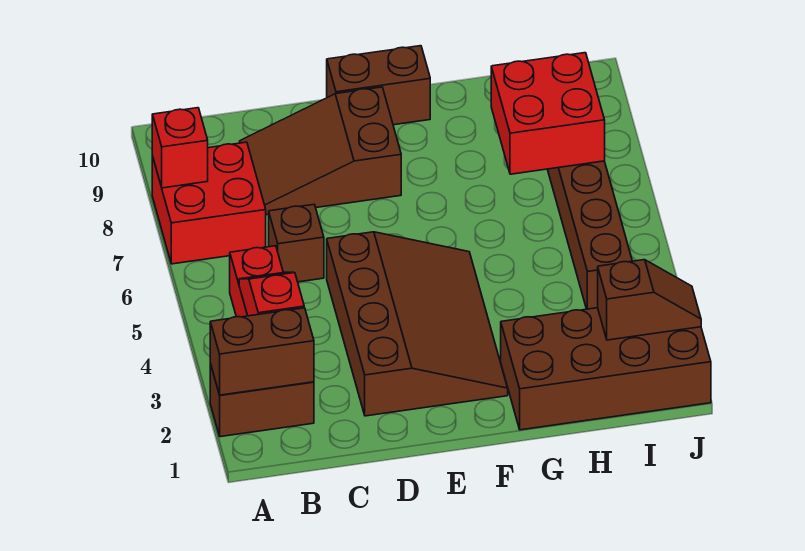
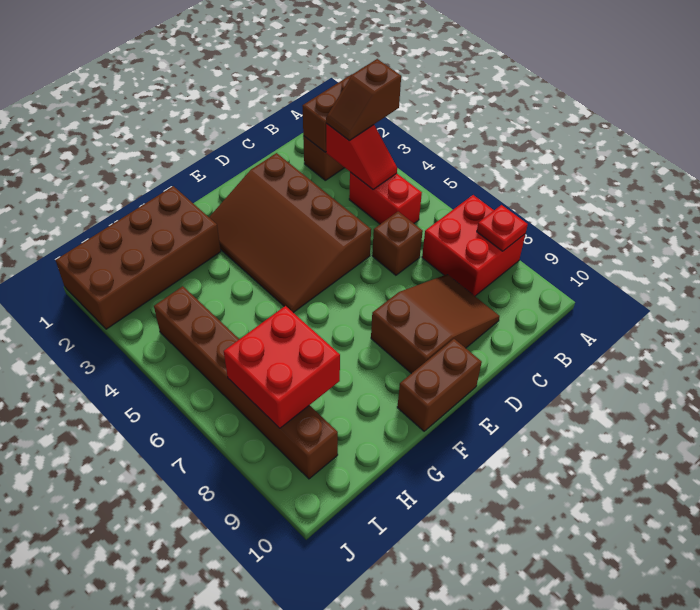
red brick A8 level 2 -> red plate A8 level 2
brown slope I2:J2 level 2 top I -> brown slope A3:B3 level 3 top A

